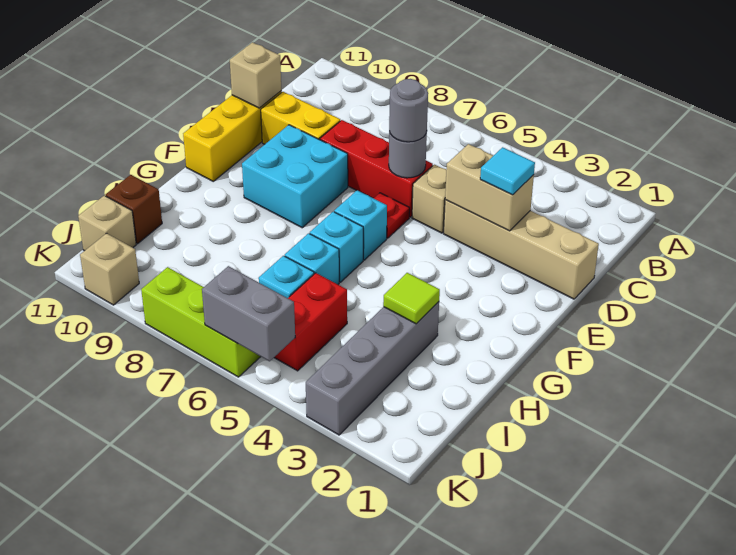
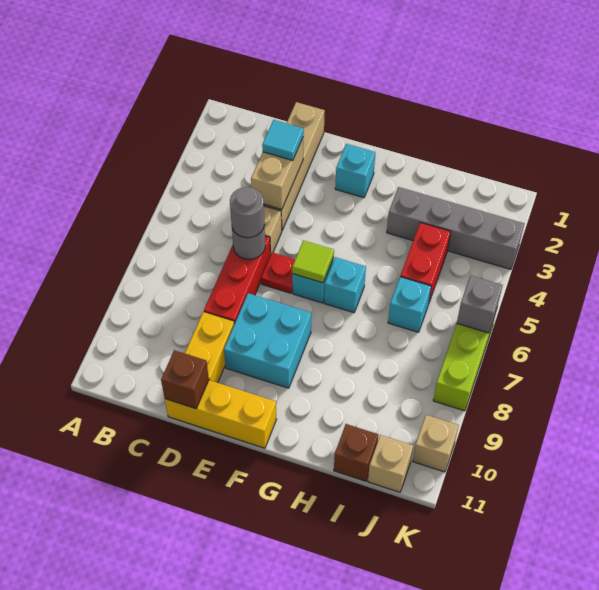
tan brick D11 level 2 -> brown brick D11 level 2
lime tile H3 level 2 -> lime tile F6 level 2
cyan brick H6 level 1 -> cyan brick F2 level 1
red brick I5:J5 level 1 -> red brick I4:I5 level 1
grey brick K5:K6 level 2 -> grey brick K6 level 2

